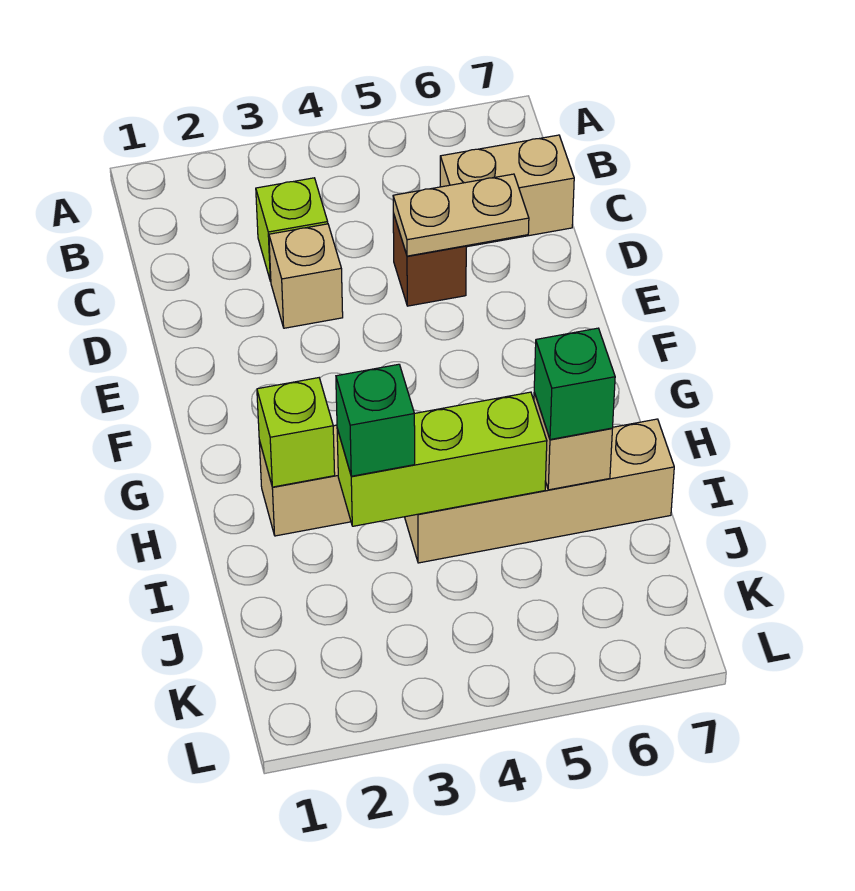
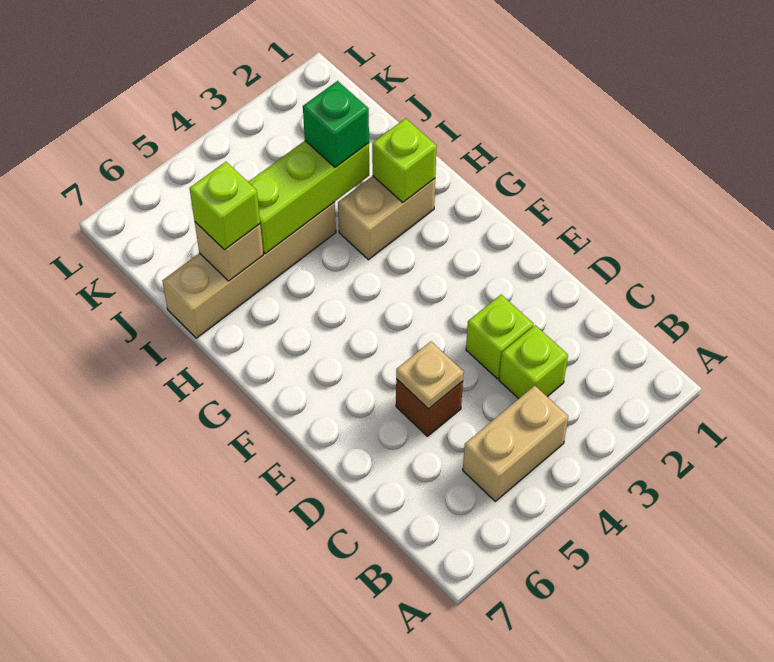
tan brick C6:C7 level 1 -> tan brick B4:B5 level 1
tan brick D3 level 1 -> lime brick D3 level 1
tan plate D5:D6 level 2 -> tan plate D5 level 2
green brick I6 level 3 -> lime brick I6 level 3

